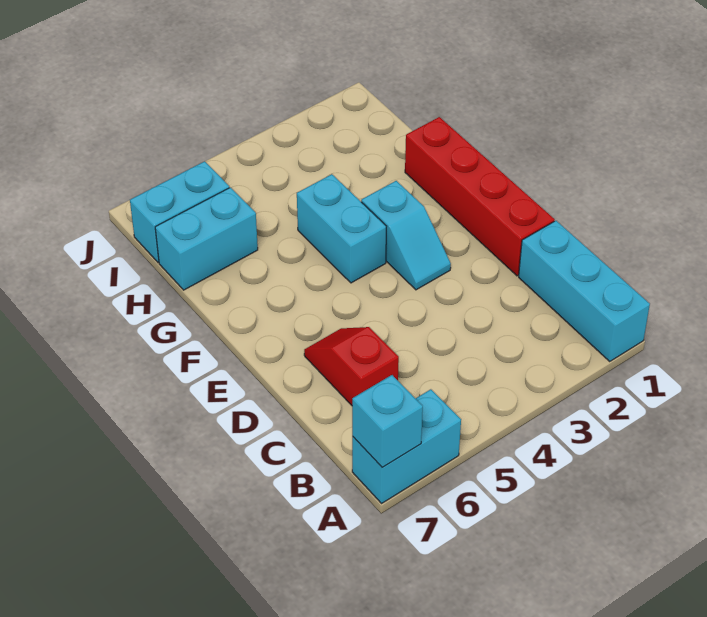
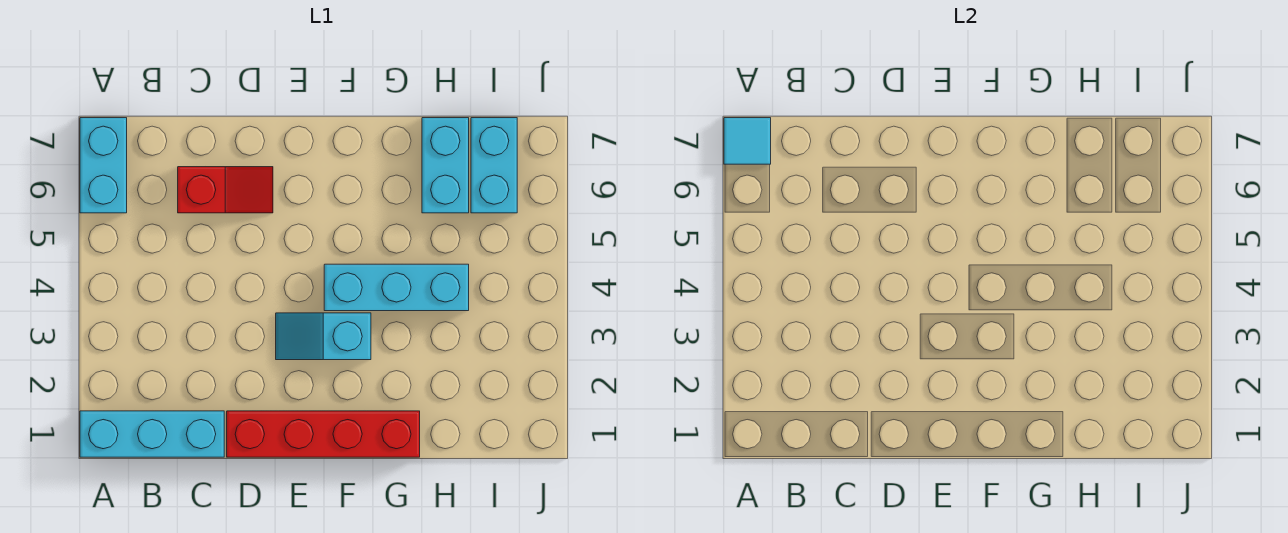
cyan brick A7 level 2 -> cyan tile A7 level 2
cyan brick F4:G4 level 1 -> cyan brick F4:H4 level 1

